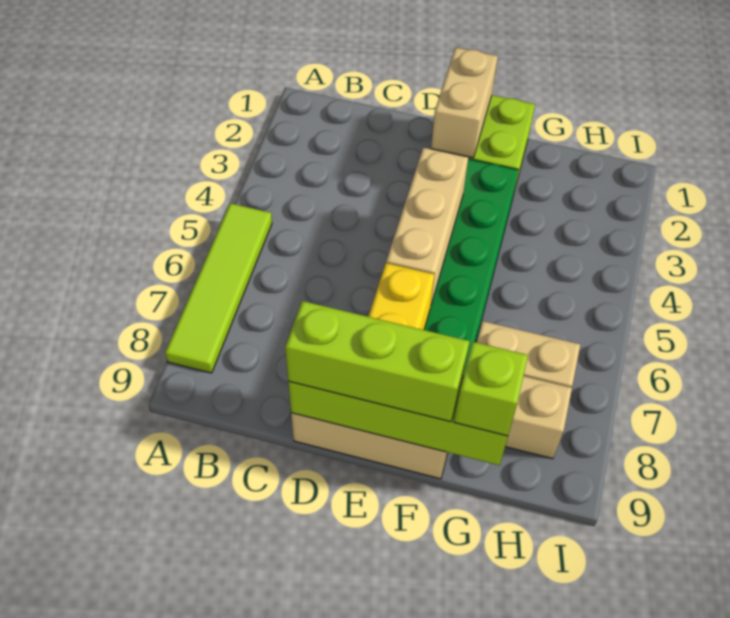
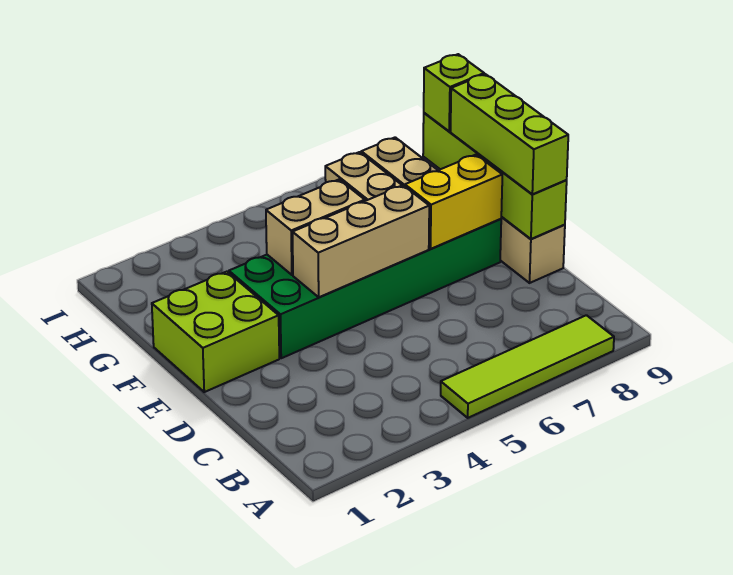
tan brick E1:E2 level 2 -> tan brick F4:F5 level 2

